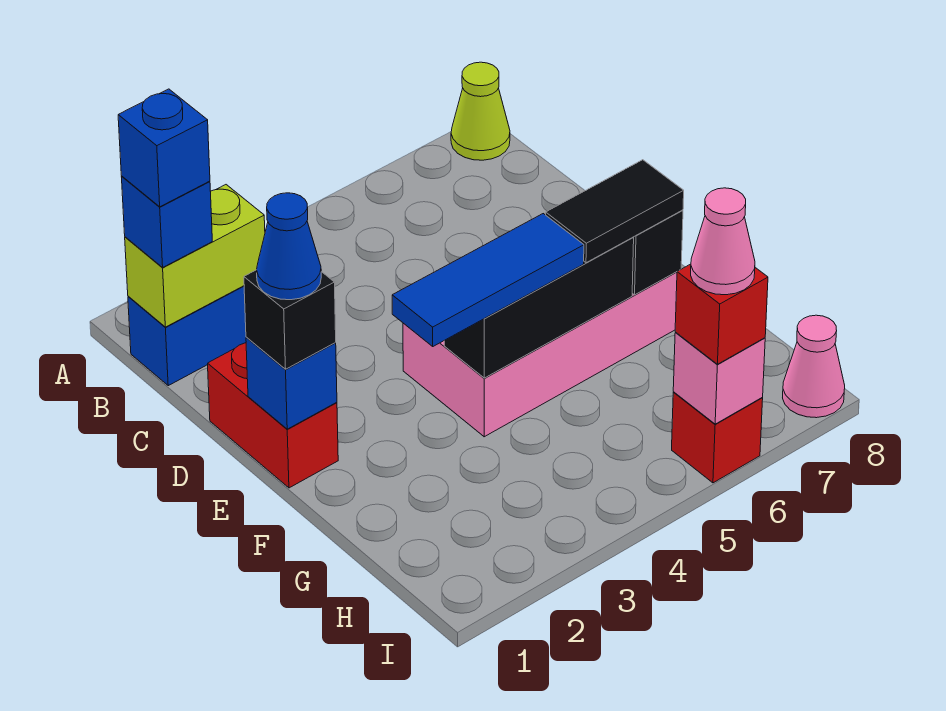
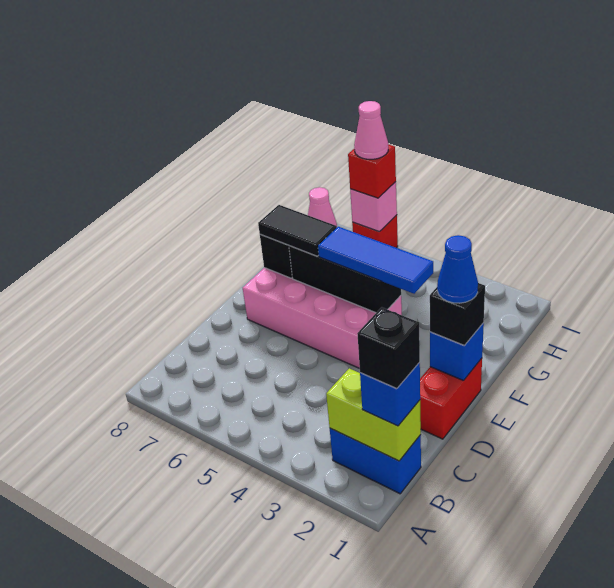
lime cone A8 level 1 -> none
blue brick B1 level 4 -> black brick B1 level 4

